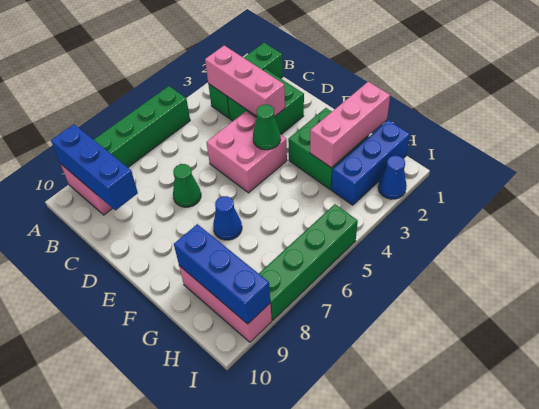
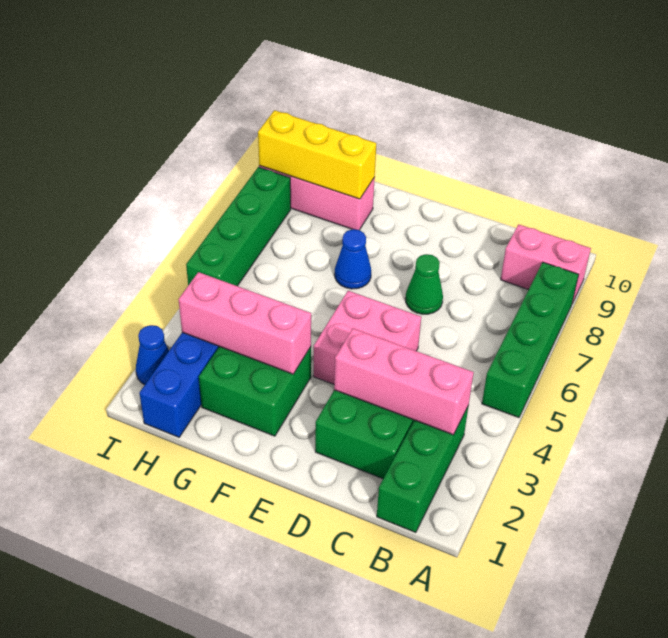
blue brick A9:C9 level 2 -> none
green cone E4 level 2 -> none
pink brick G1:G3 level 2 -> pink brick F3:H3 level 2
blue brick G9:I9 level 2 -> yellow brick G9:I9 level 2

